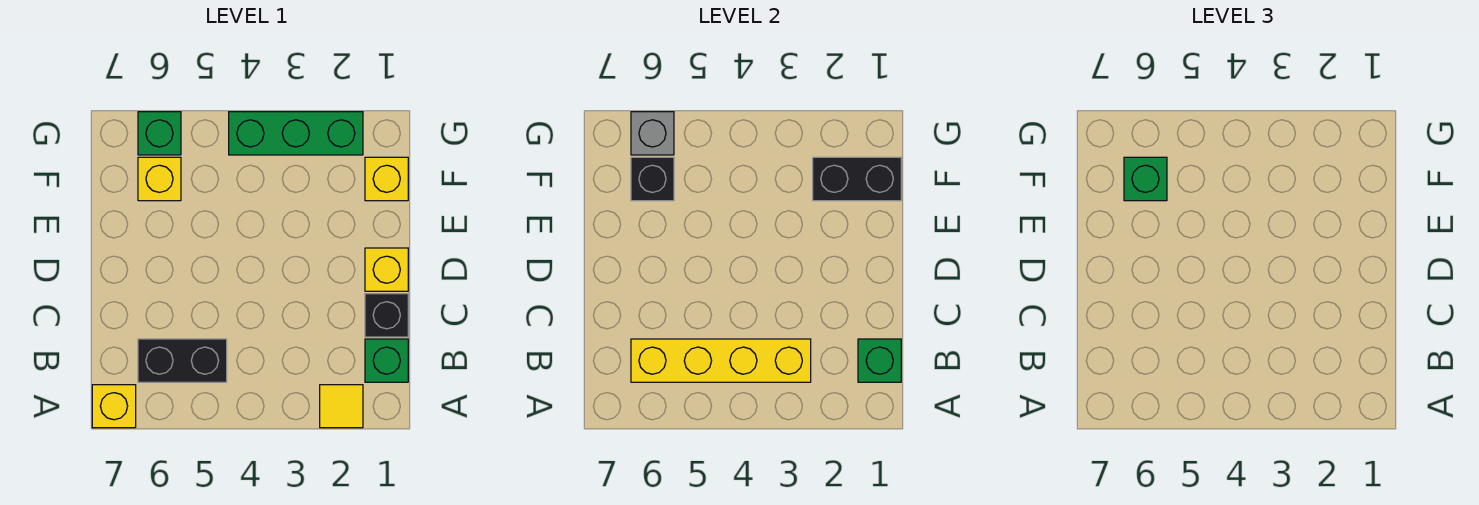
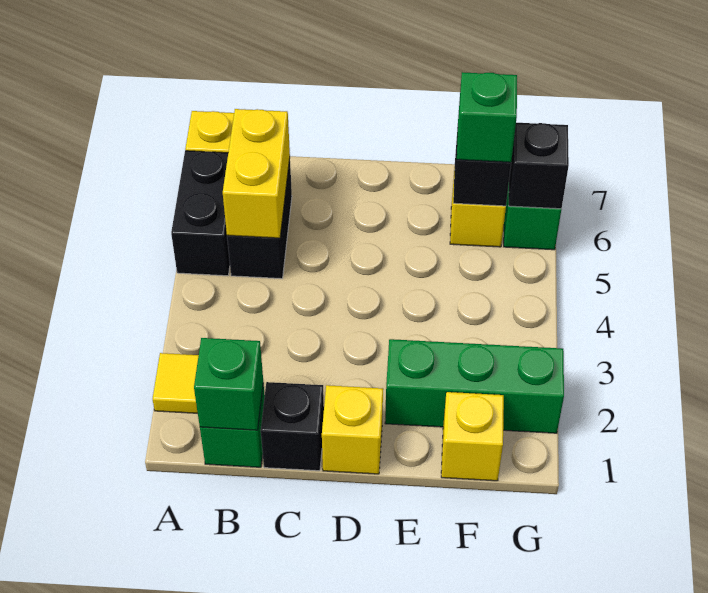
yellow brick B3:B6 level 2 -> yellow brick B5:B6 level 2
black brick F1:F2 level 2 -> black brick A5:A6 level 1
green brick G2:G4 level 1 -> green brick E2:G2 level 1
grey brick G6 level 2 -> black brick G6 level 2

